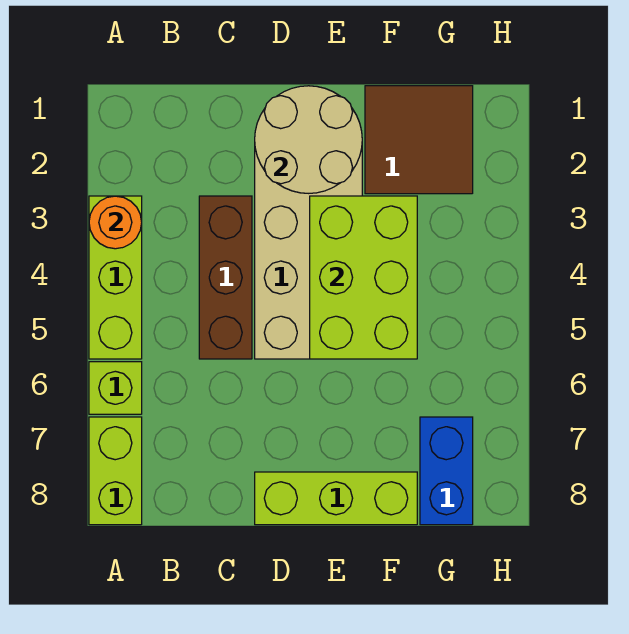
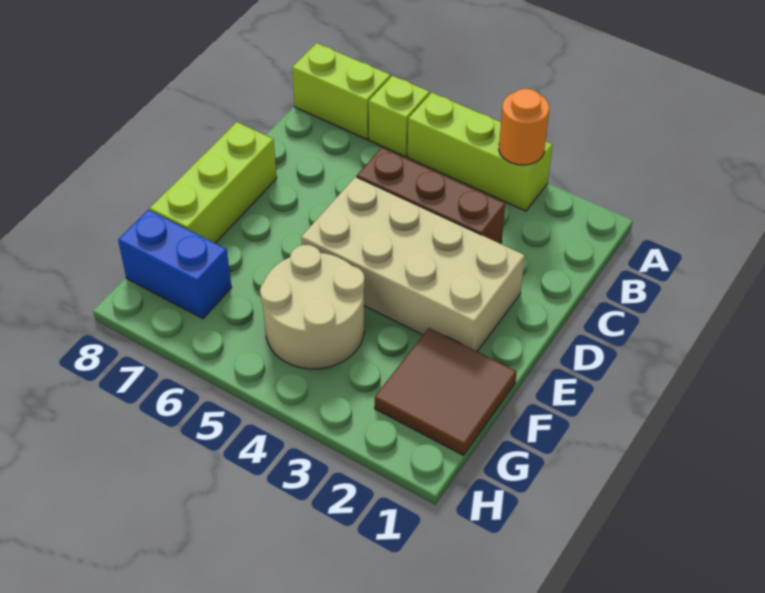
tan round brick D1:E2 level 2 -> tan round brick F4:G5 level 1
lime brick E3:F5 level 2 -> none

